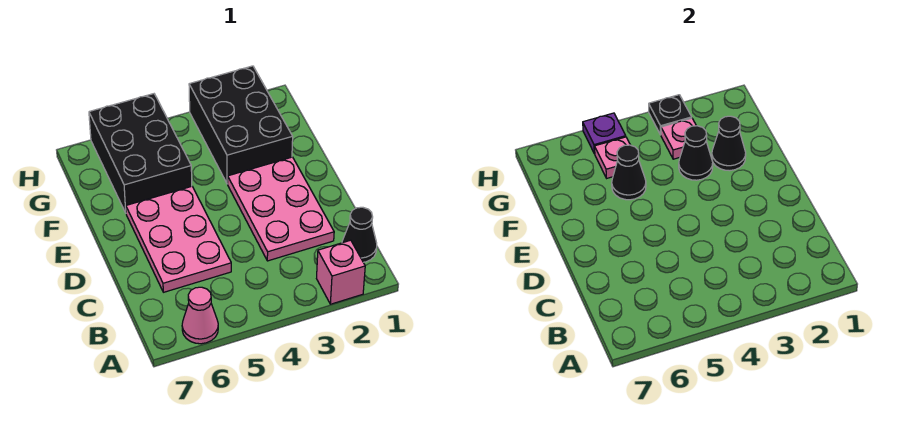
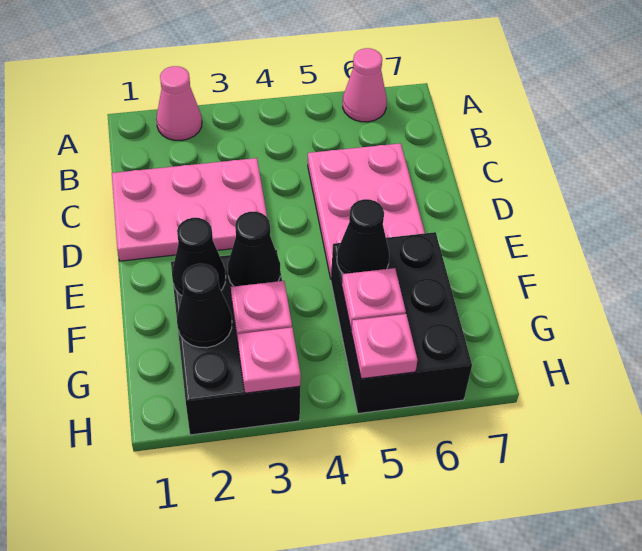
pink brick A2 level 1 -> pink cone A2 level 1
black cone B1 level 1 -> black cone G2 level 2
pink plate C2:E3 level 1 -> pink plate C1:D3 level 1
black plate H3 level 2 -> pink plate H3 level 2
purple plate H5 level 2 -> pink plate H5 level 2

